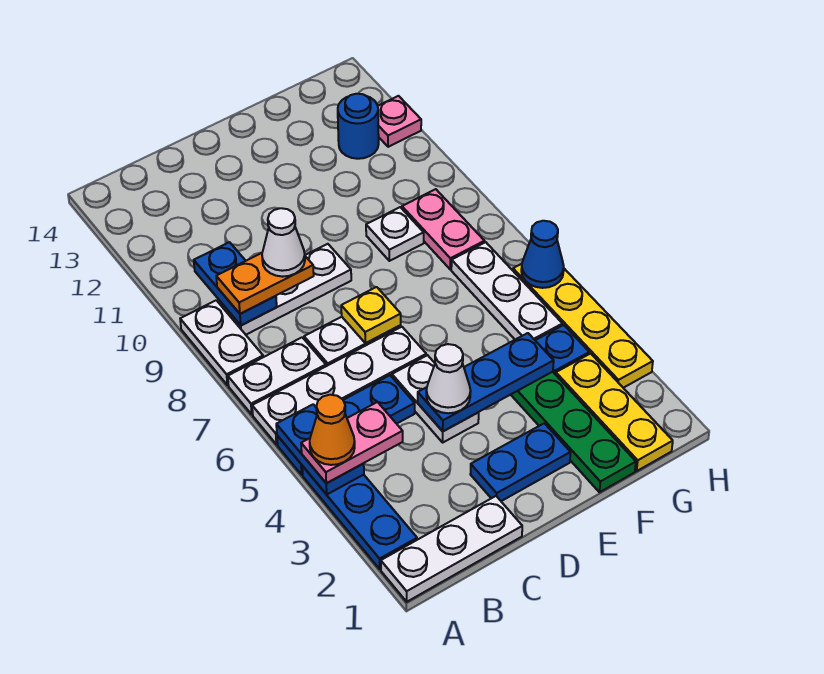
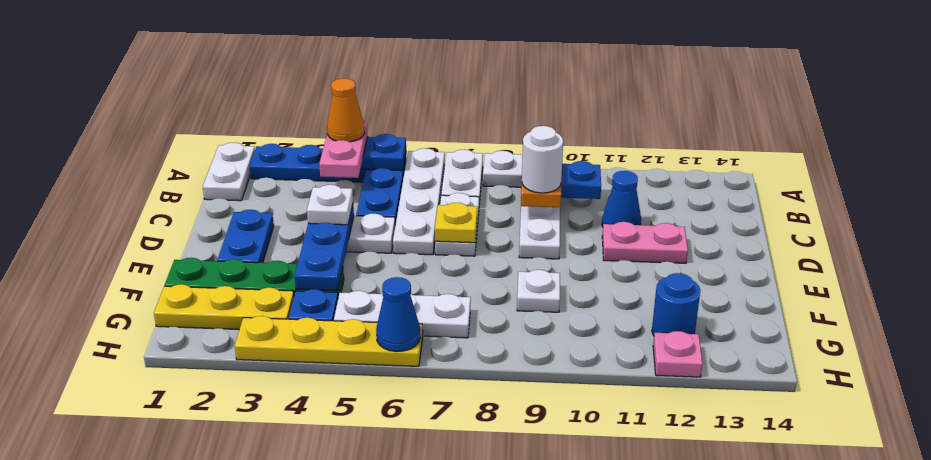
white plate A1:C1 level 1 -> white plate A1:B1 level 1
white cone C9 level 4 -> white round brick C9 level 4
none -> blue cone C11 level 1
white cone D4 level 3 -> white plate D4 level 3
pink plate G8:G9 level 1 -> pink plate D11:D12 level 1

